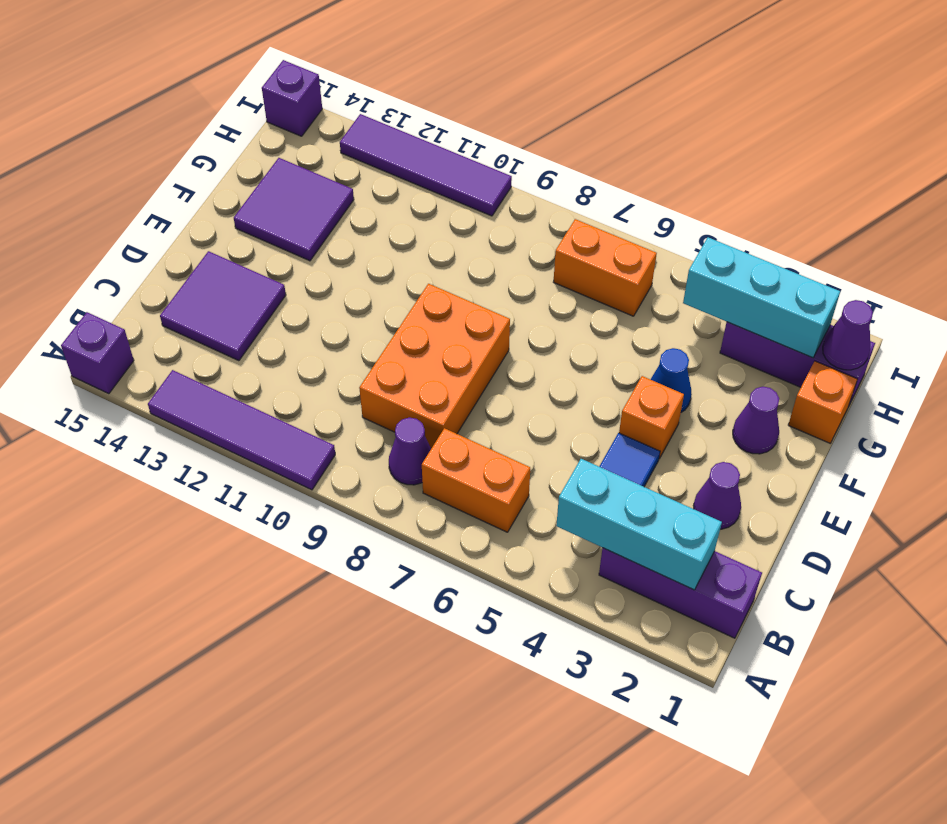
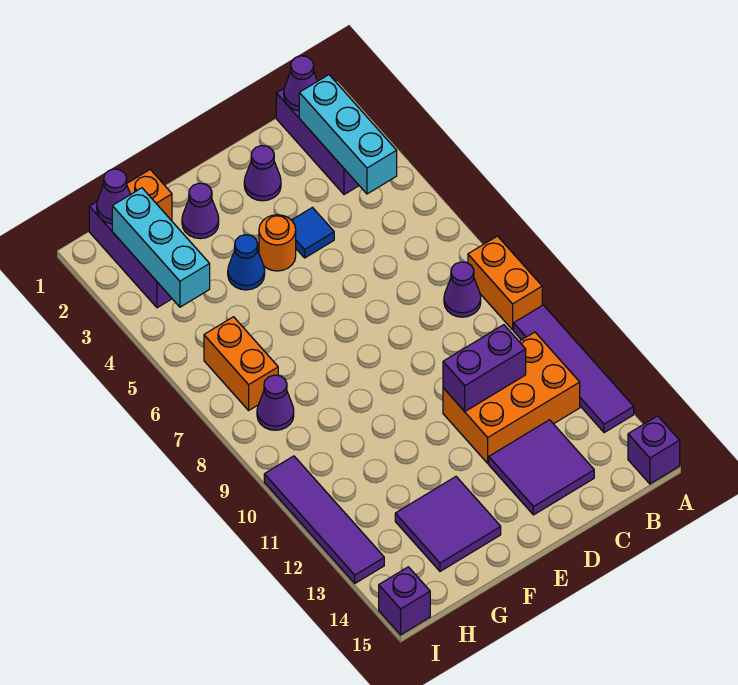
none -> purple cone B1 level 2
orange brick B6:B7 level 1 -> orange brick A8:A9 level 1
orange brick C8:E9 level 1 -> orange brick B11:D12 level 1
none -> purple brick C11:D11 level 2
orange brick E4 level 1 -> orange round brick E4 level 1
none -> purple cone H8 level 1

